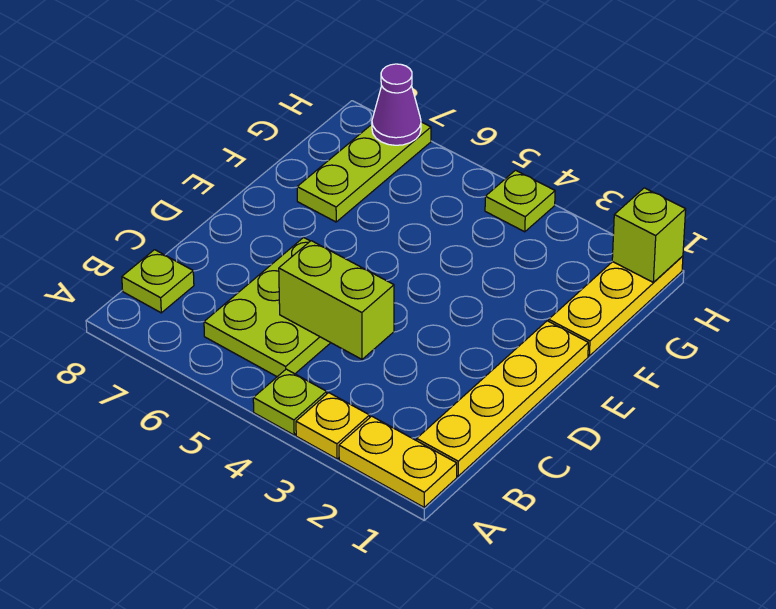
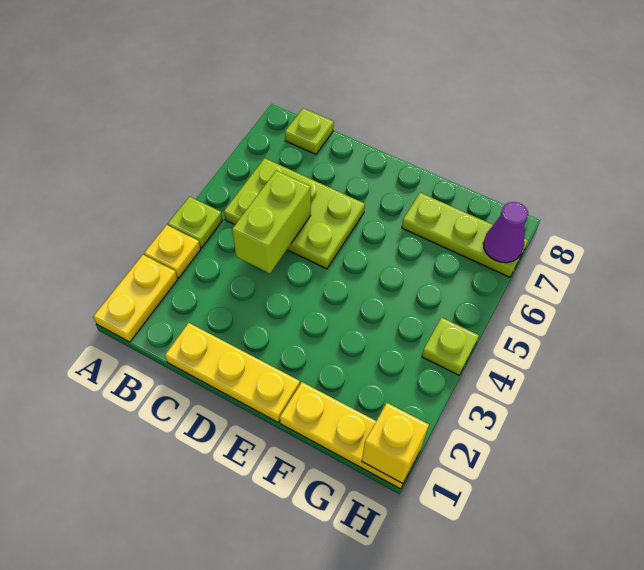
yellow plate B1:E1 level 1 -> yellow plate C1:E1 level 1
lime brick H1 level 2 -> yellow brick H1 level 2

